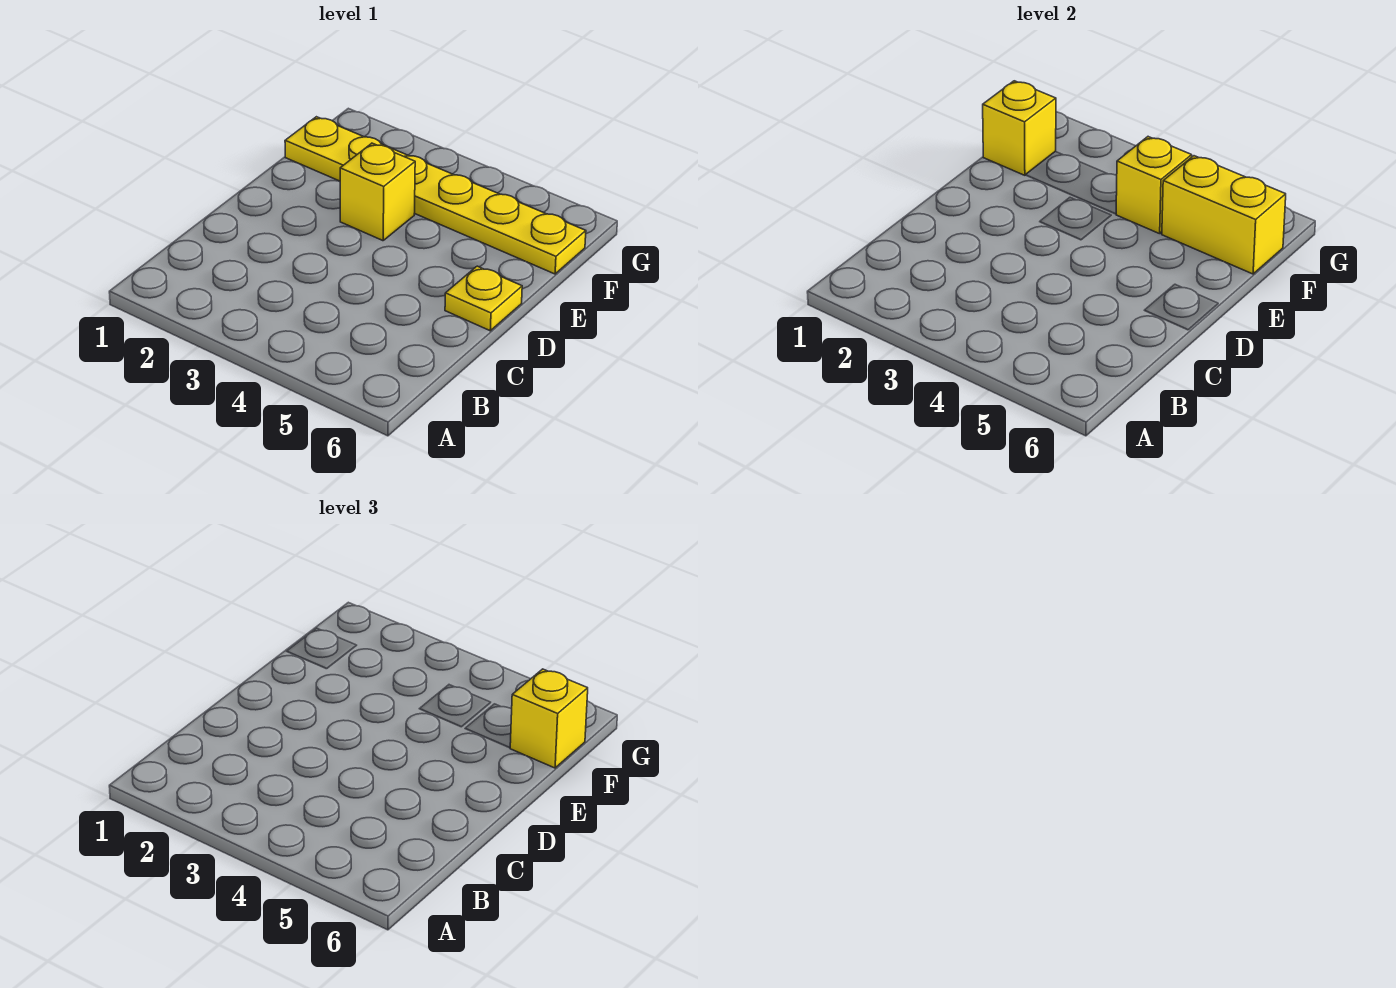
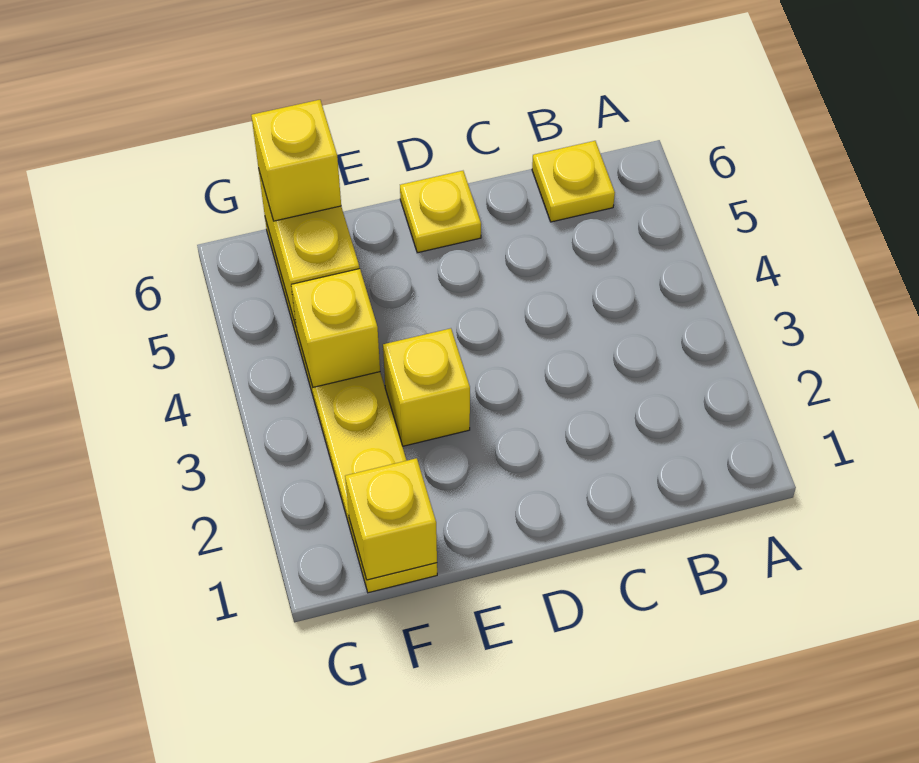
none -> yellow plate B6 level 1

